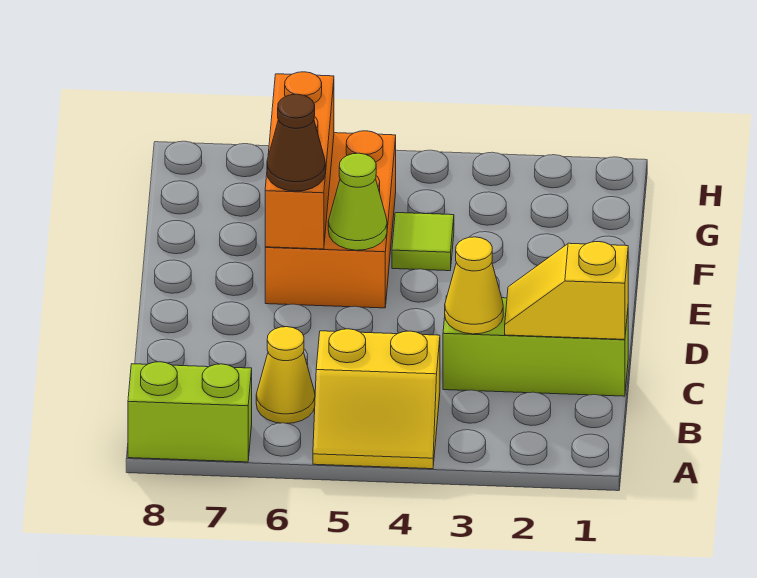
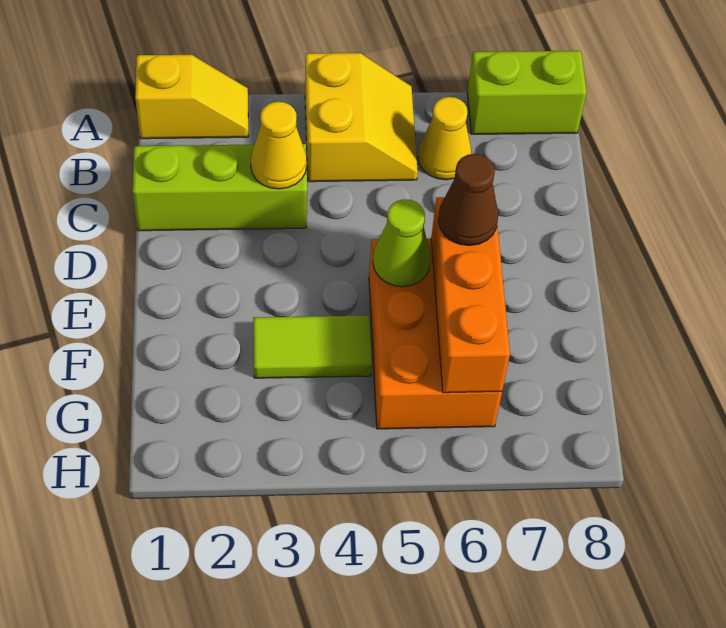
yellow slope A4:B5 level 1 top B -> yellow slope A4:B5 level 1 top 4
yellow slope C1:C2 level 2 top 1 -> yellow slope A1:A2 level 1 top 1
lime tile F4 level 1 -> lime tile F3:F4 level 1

